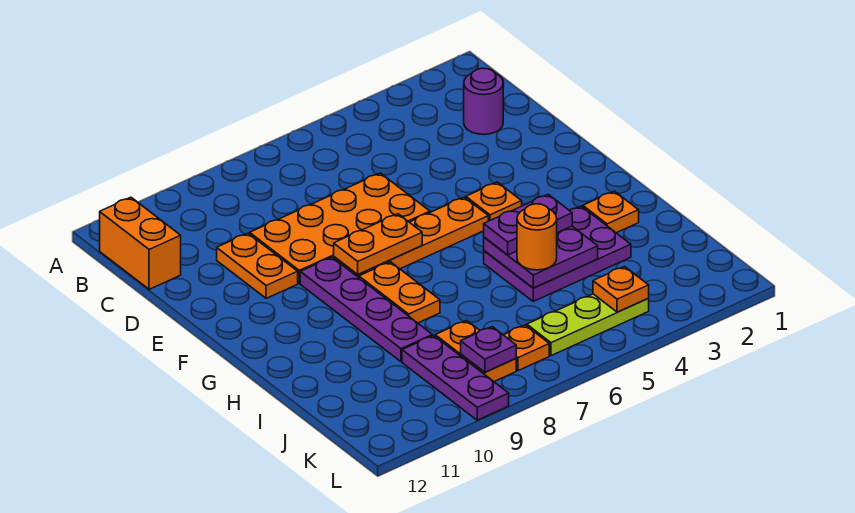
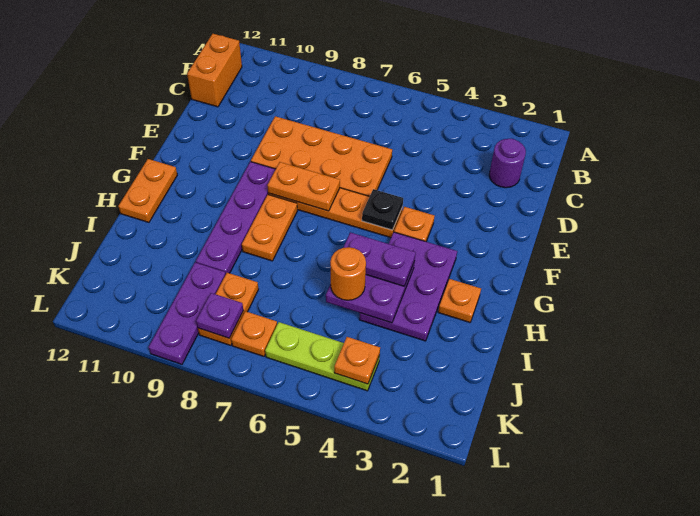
orange plate D10:E10 level 1 -> orange plate G12:H12 level 1
none -> black plate F5 level 2
purple plate H3:I5 level 1 -> purple plate G3:I4 level 1

